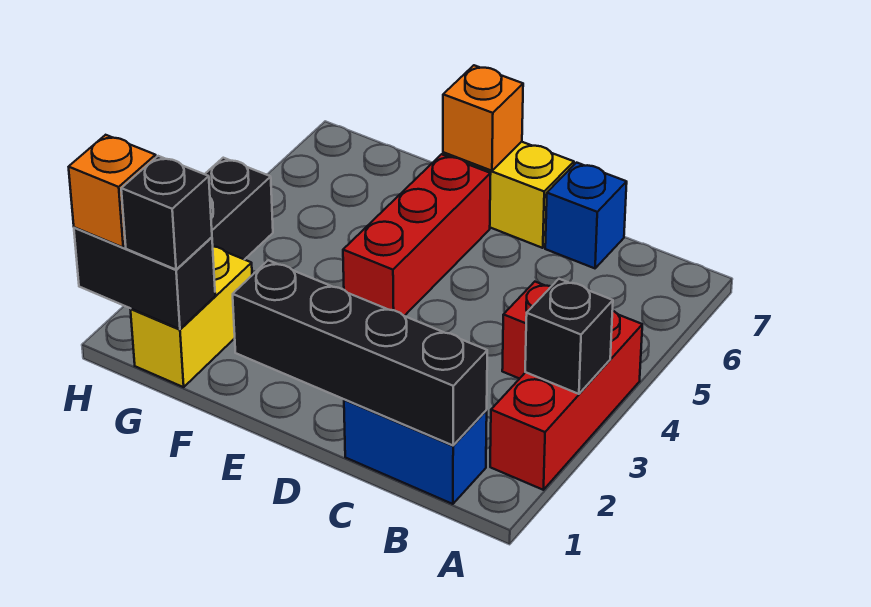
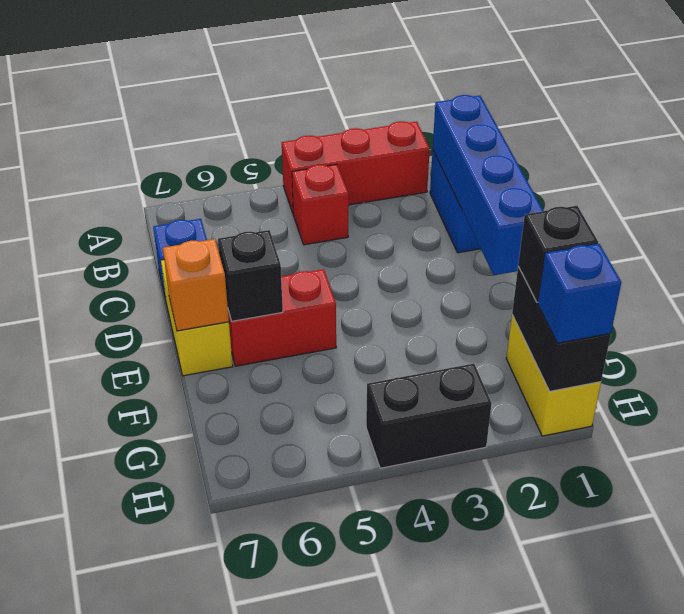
black brick A3 level 2 -> black brick E6 level 2
black brick B1:E1 level 2 -> blue brick B1:E1 level 2
red brick E4:E6 level 1 -> red brick E5:E6 level 1
yellow brick G1:G2 level 1 -> yellow brick G1:H1 level 1
orange brick H1 level 3 -> blue brick H1 level 3

